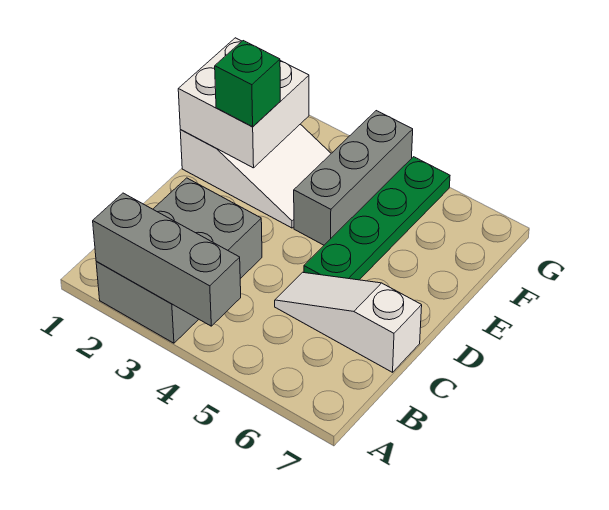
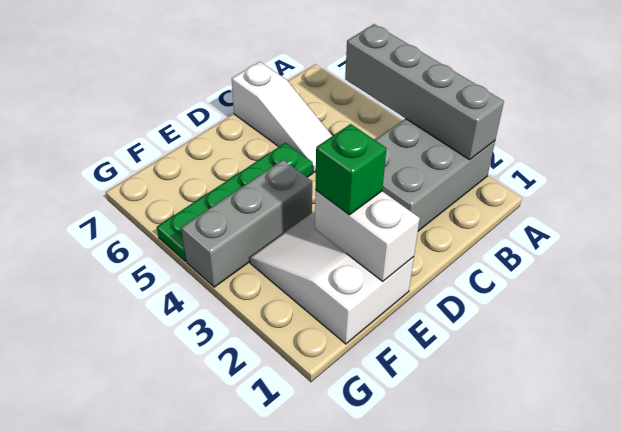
grey brick A2:A4 level 2 -> grey brick A2:A5 level 2
white brick E1:F2 level 2 -> white brick E1:E2 level 2

